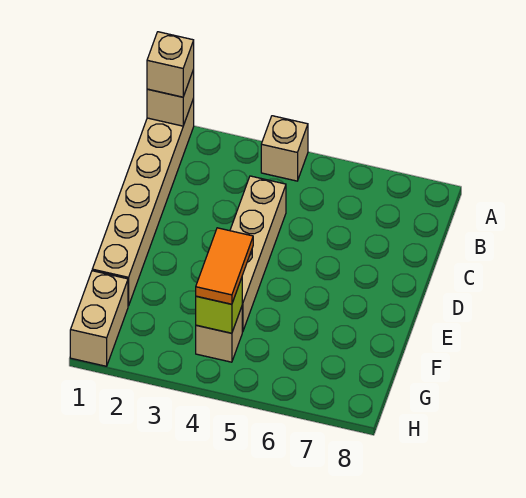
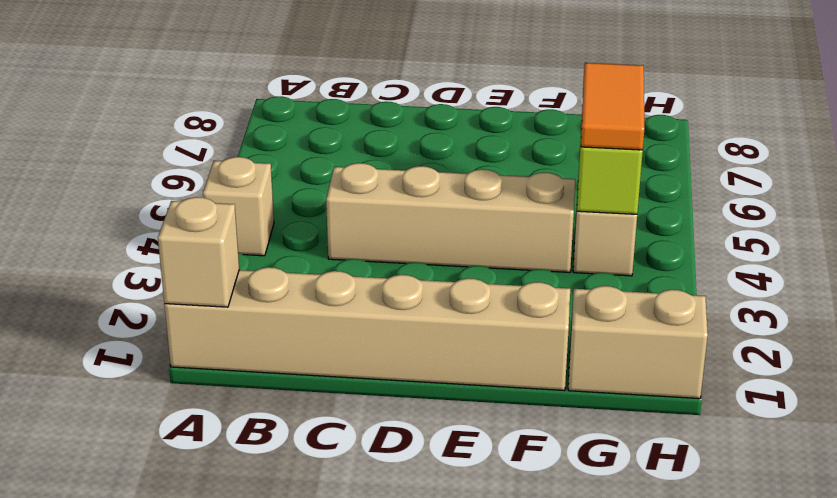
tan brick A1 level 3 -> none
orange tile F4:G4 level 3 -> orange tile G4:G5 level 3

